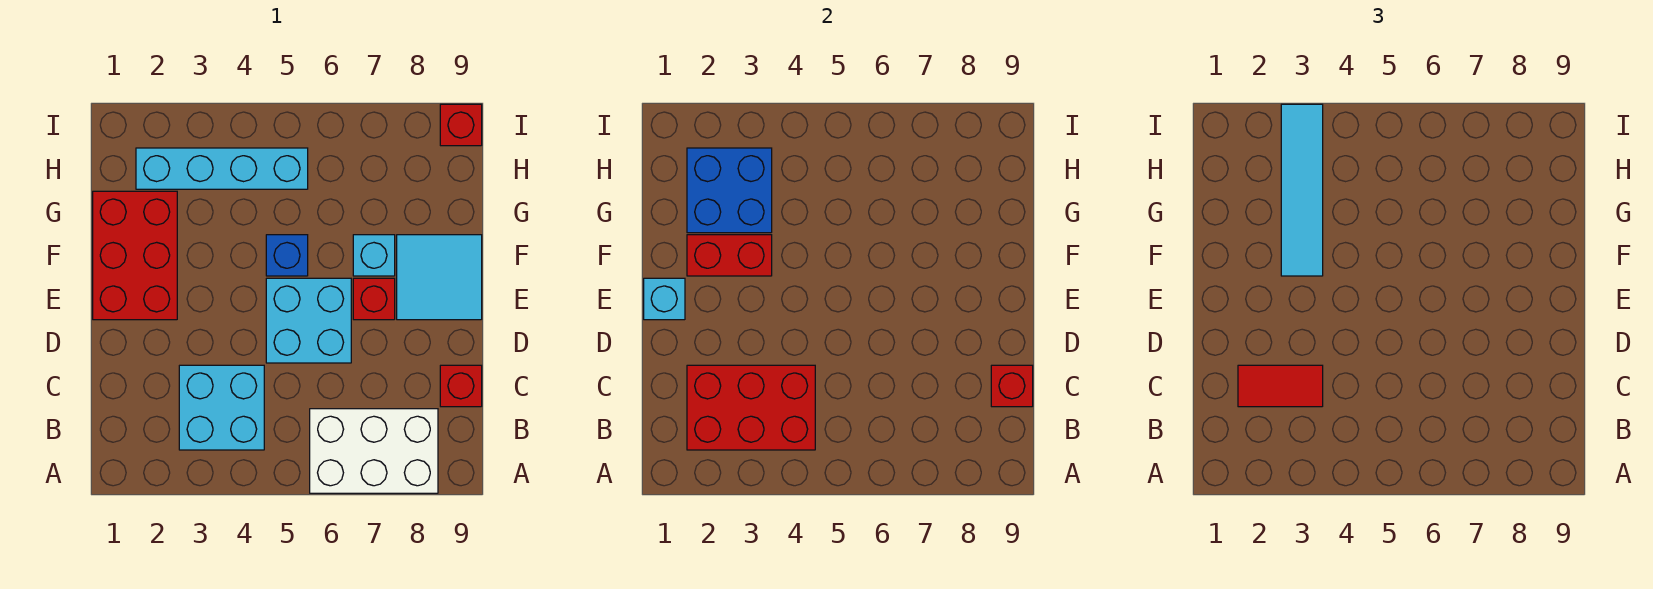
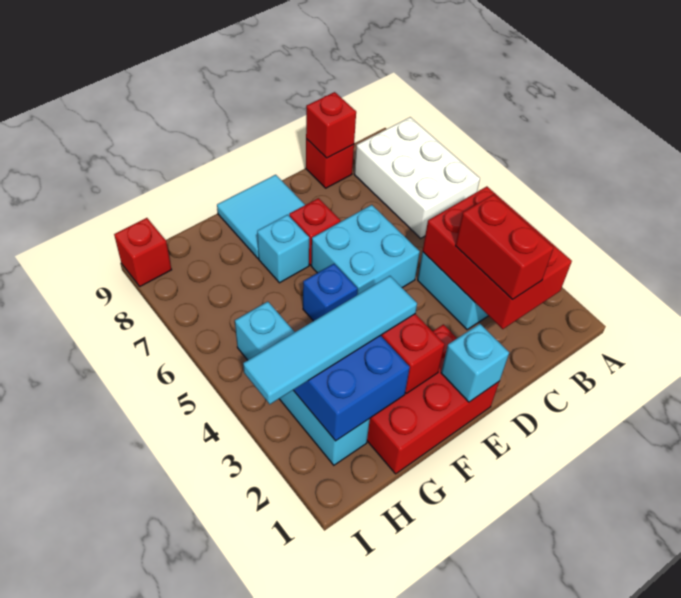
red tile C2:C3 level 3 -> red brick C2:C3 level 3

